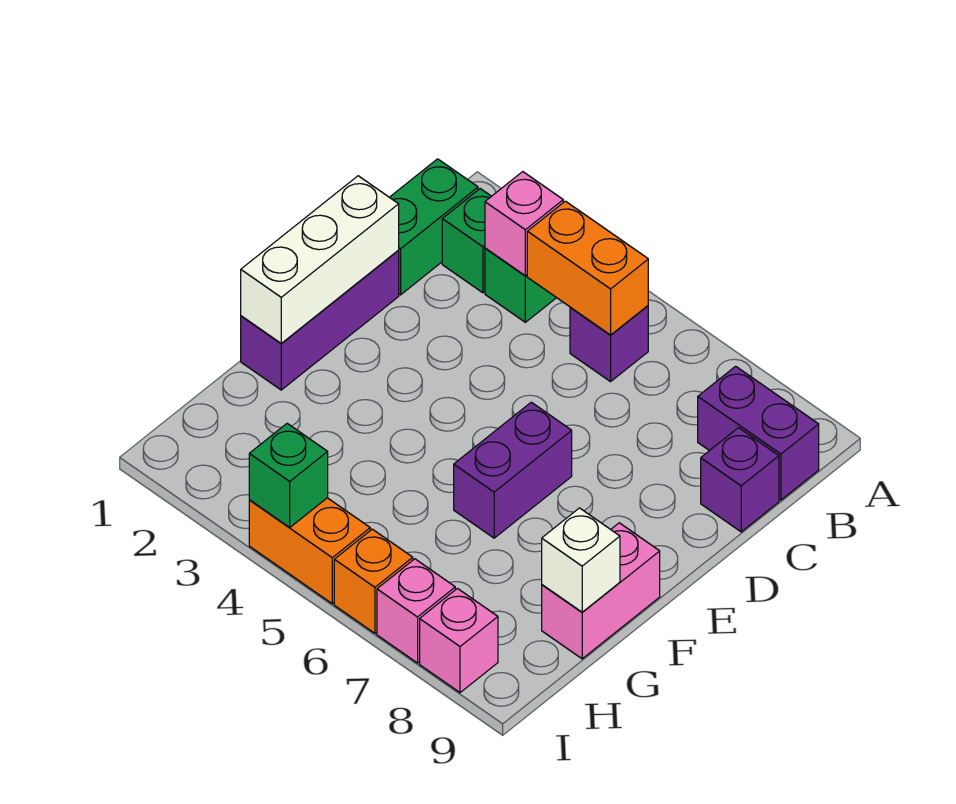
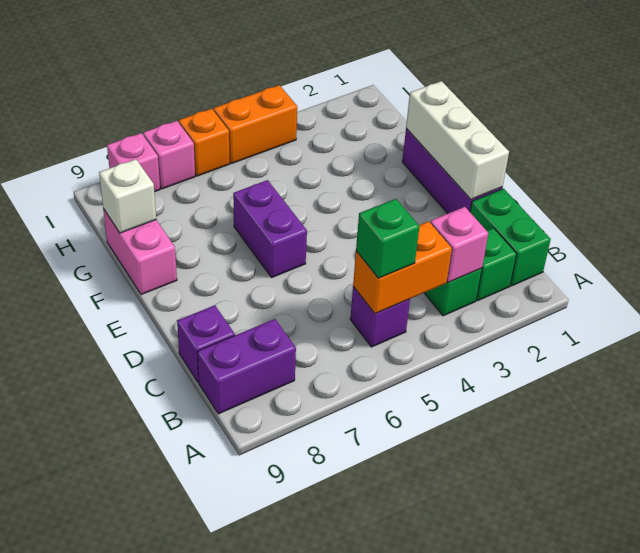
green brick I4 level 2 -> green brick B5 level 3

